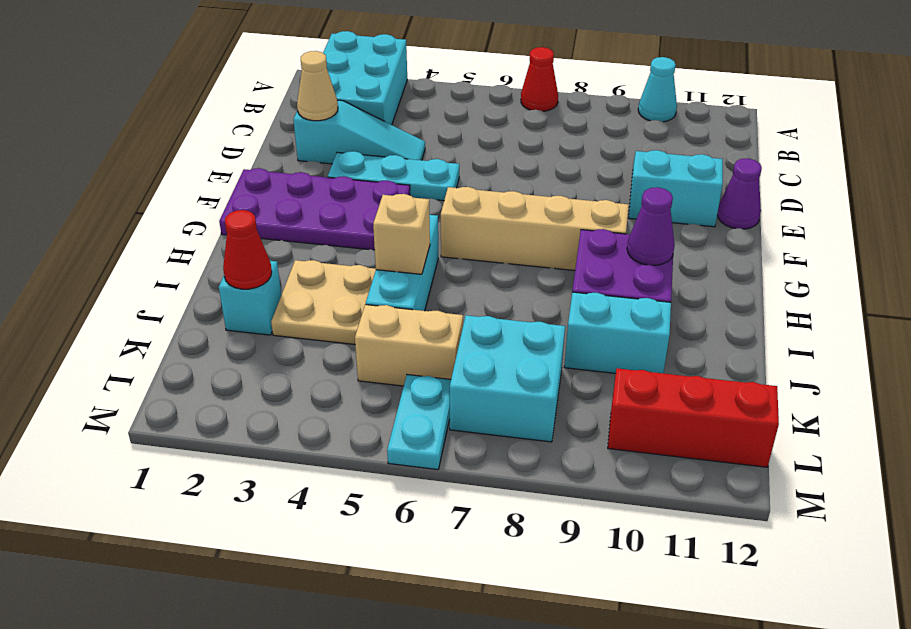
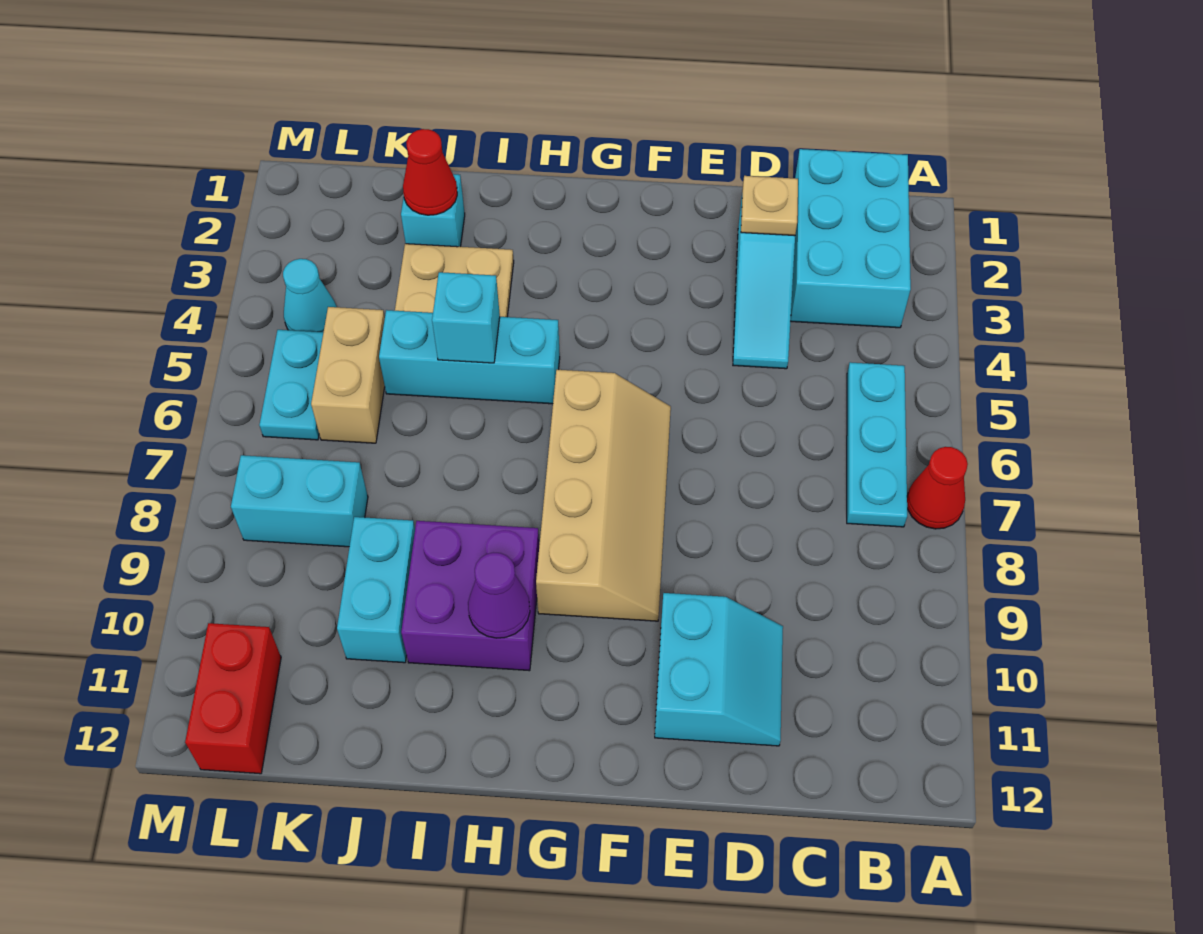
cyan brick A2:C3 level 1 -> cyan brick B1:C3 level 1
cyan cone A10 level 1 -> cyan cone L4 level 1
tan cone D2 level 2 -> tan plate D2 level 2
cyan plate E3:E5 level 1 -> cyan plate B5:B7 level 1
purple cone E12 level 1 -> none
purple plate F1:G4 level 1 -> none
tan brick I5 level 2 -> cyan brick I5 level 2
cyan brick K7:L8 level 1 -> cyan brick K8:L8 level 1
cyan plate L6:M6 level 1 -> cyan plate L5:L6 level 1
red brick L10:L12 level 1 -> red brick L11:L12 level 1

